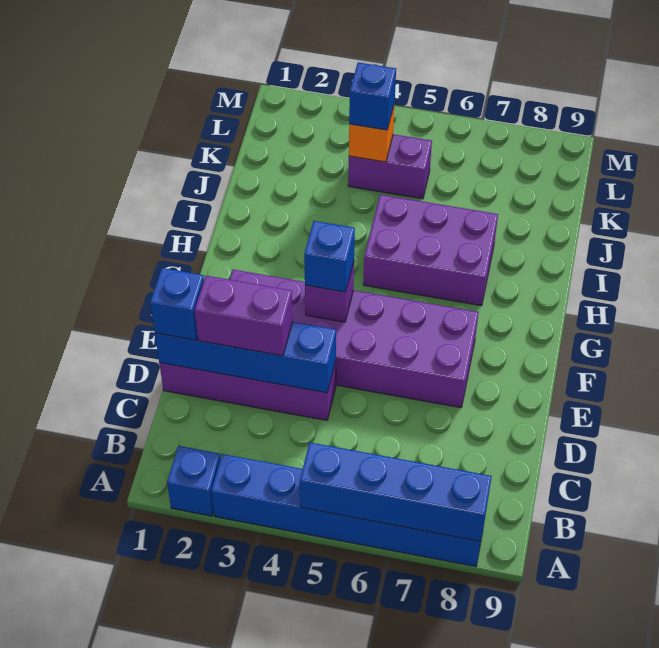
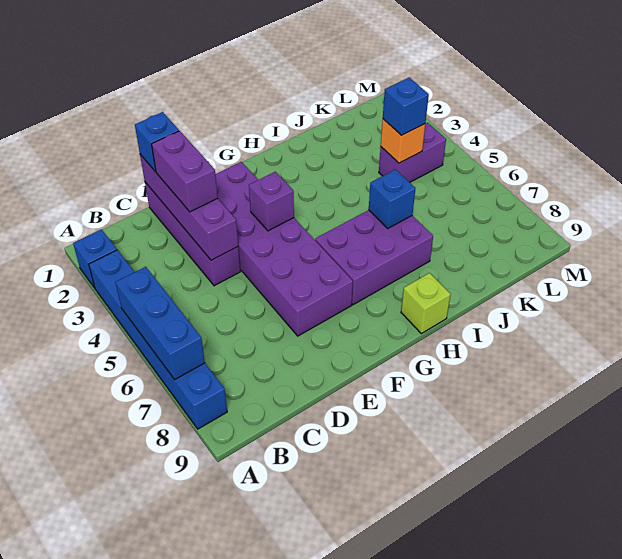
blue brick A5:A8 level 2 -> blue brick A5:A7 level 2
blue brick D1:D4 level 2 -> purple brick D1:D4 level 2
blue brick F4 level 3 -> blue brick I6 level 2
purple brick H5:I7 level 1 -> purple brick G6:I7 level 1
none -> lime brick H9 level 1
purple brick K4:K5 level 1 -> purple brick K4:L4 level 1

